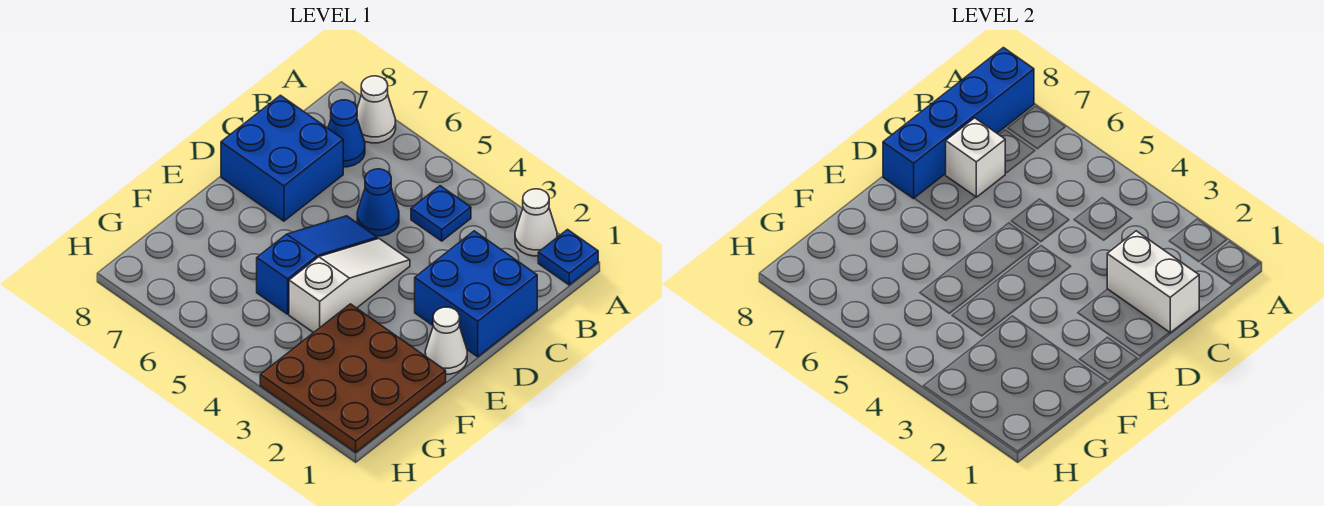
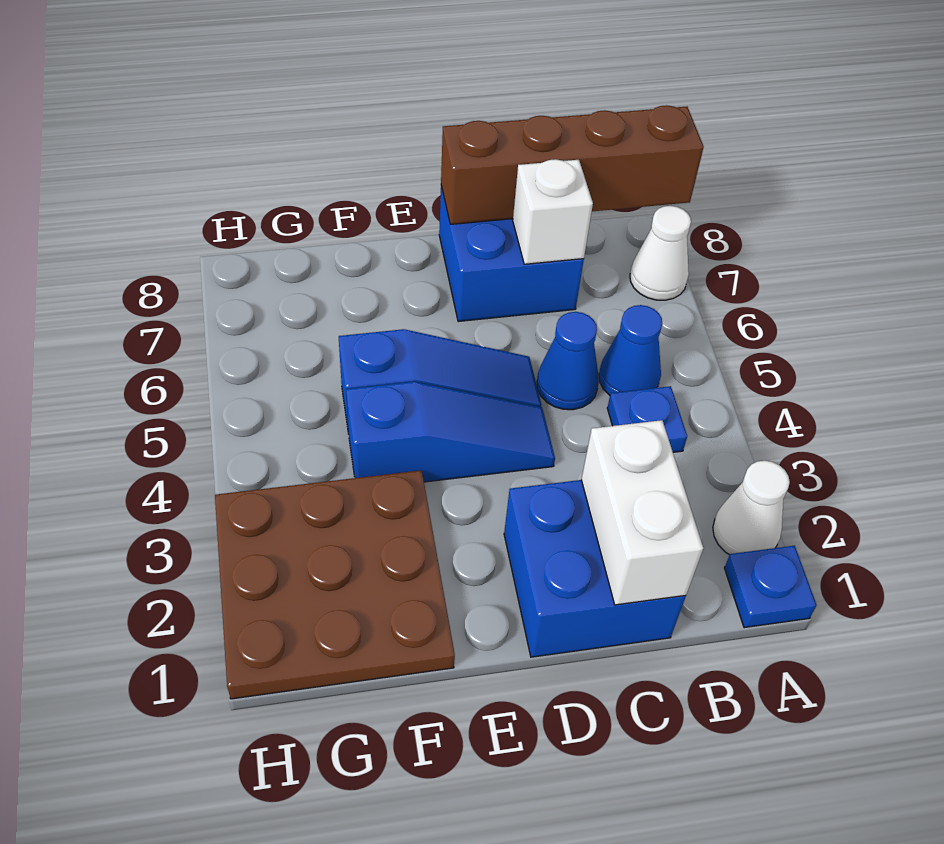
blue brick A8:D8 level 2 -> brown brick A8:D8 level 2
blue cone B7 level 1 -> blue cone B5 level 1
white slope D4:F4 level 1 top F -> blue slope D4:F4 level 1 top F
white cone E1 level 1 -> none

